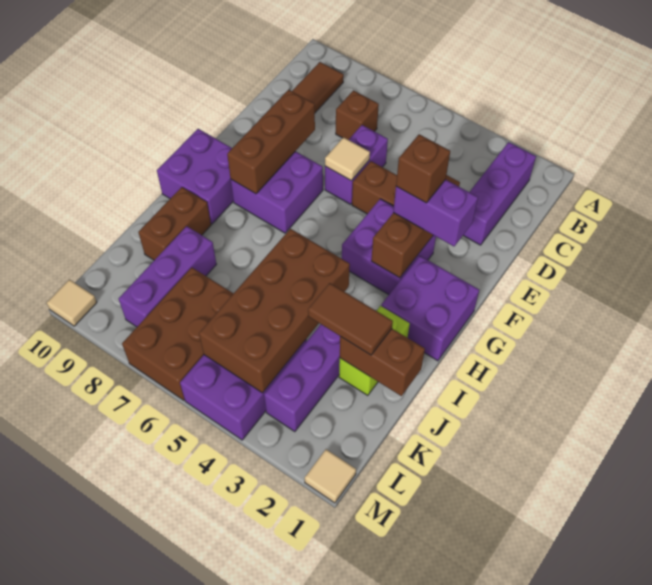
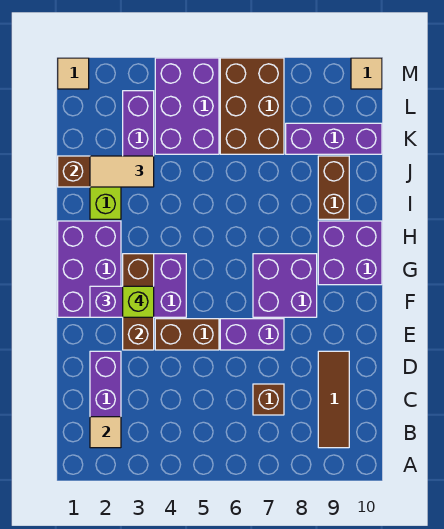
purple brick D6:E6 level 1 -> purple brick E6:E7 level 1
tan tile E6 level 2 -> tan tile B2 level 2
brown brick E8:G8 level 2 -> none
brown brick F3 level 4 -> lime brick F3 level 4
purple brick G1:H2 level 1 -> purple brick F1:H2 level 1
brown brick I4:L5 level 2 -> none
brown tile J2:J3 level 3 -> tan tile J2:J3 level 3
purple brick J8:L8 level 1 -> purple brick K8:K10 level 1

